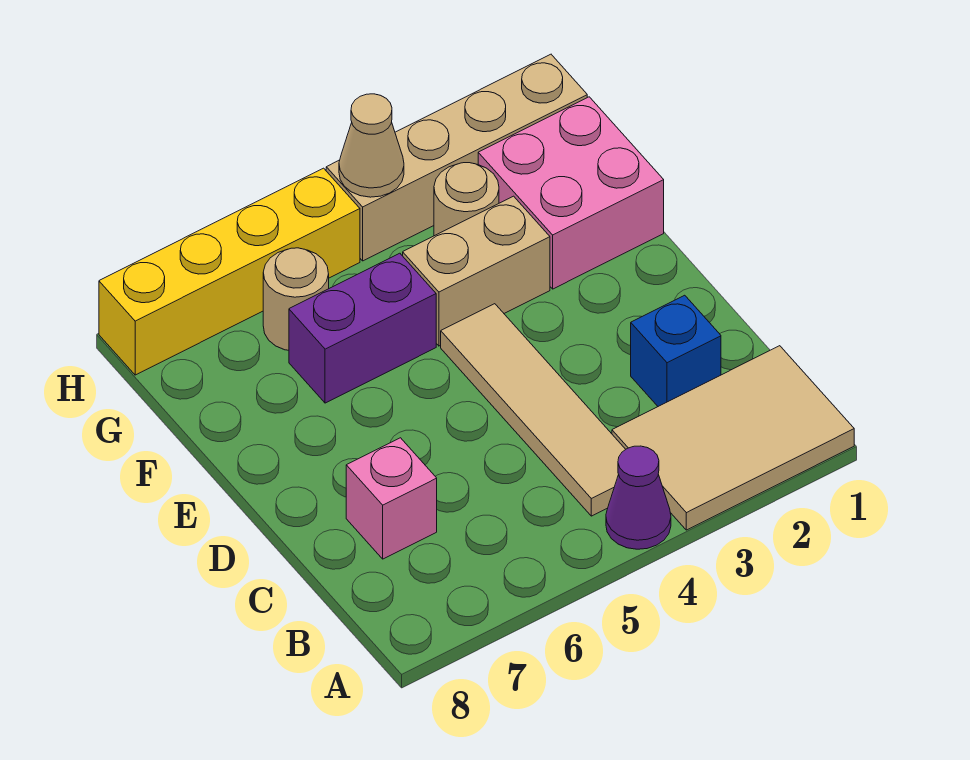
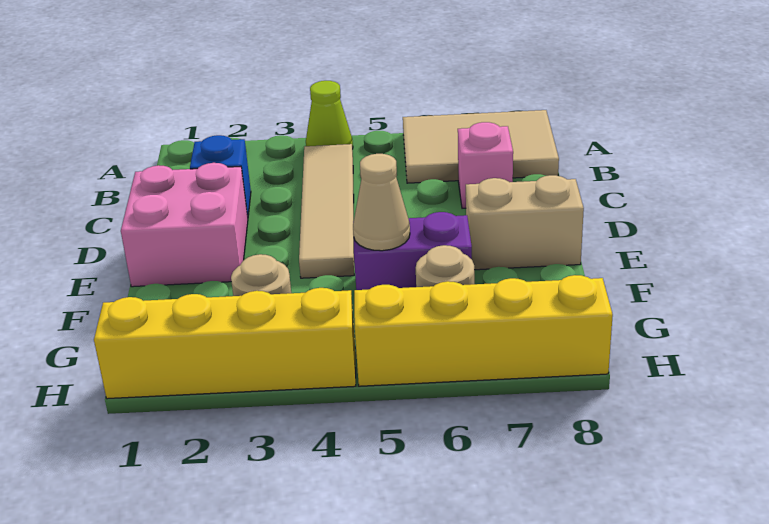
tan tile A1:B3 level 1 -> tan tile A6:B8 level 1
purple cone A4 level 1 -> lime cone A4 level 1
pink brick F1:G2 level 1 -> pink brick D1:E2 level 1
tan brick F3:F4 level 1 -> tan brick E7:E8 level 1
tan brick H1:H4 level 1 -> yellow brick H1:H4 level 1
tan cone H4 level 2 -> tan cone F5 level 2

